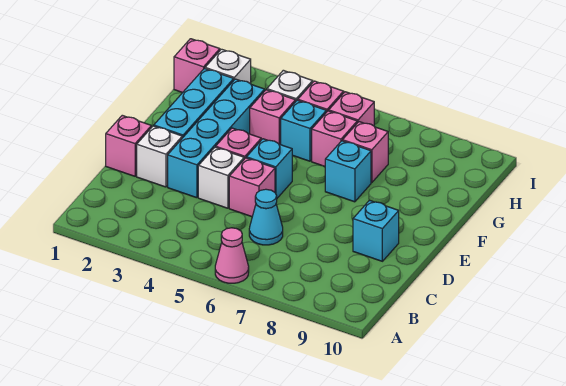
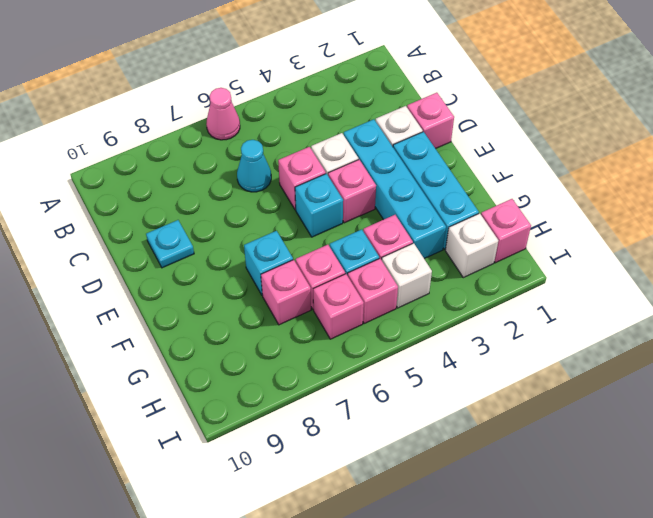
cyan brick D9 level 1 -> cyan plate D9 level 1

